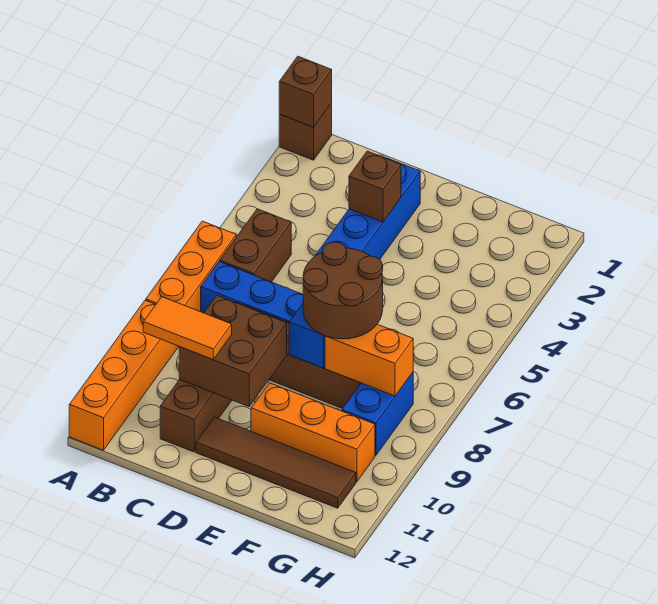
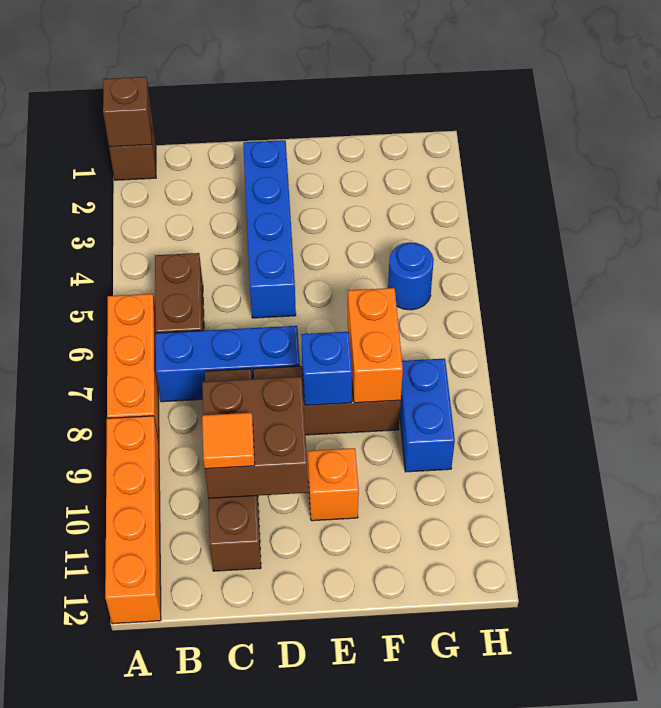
orange tile B10:C10 level 3 -> orange tile C10 level 3
brown brick D3 level 2 -> none
brown tile D11:G11 level 1 -> none
brown round brick E7:F8 level 3 -> none
orange brick E10:G10 level 1 -> orange brick E10 level 1
orange brick F8:G8 level 2 -> orange brick F7:F8 level 2
none -> blue round brick G5 level 1

